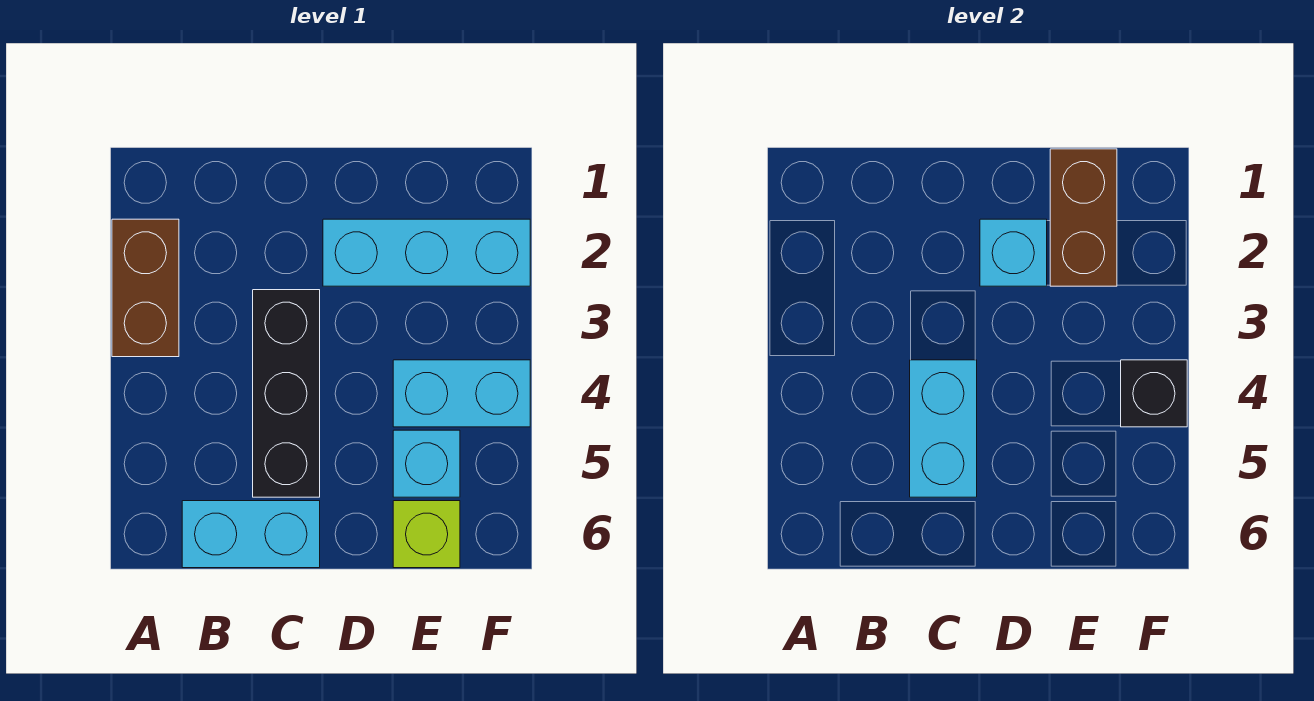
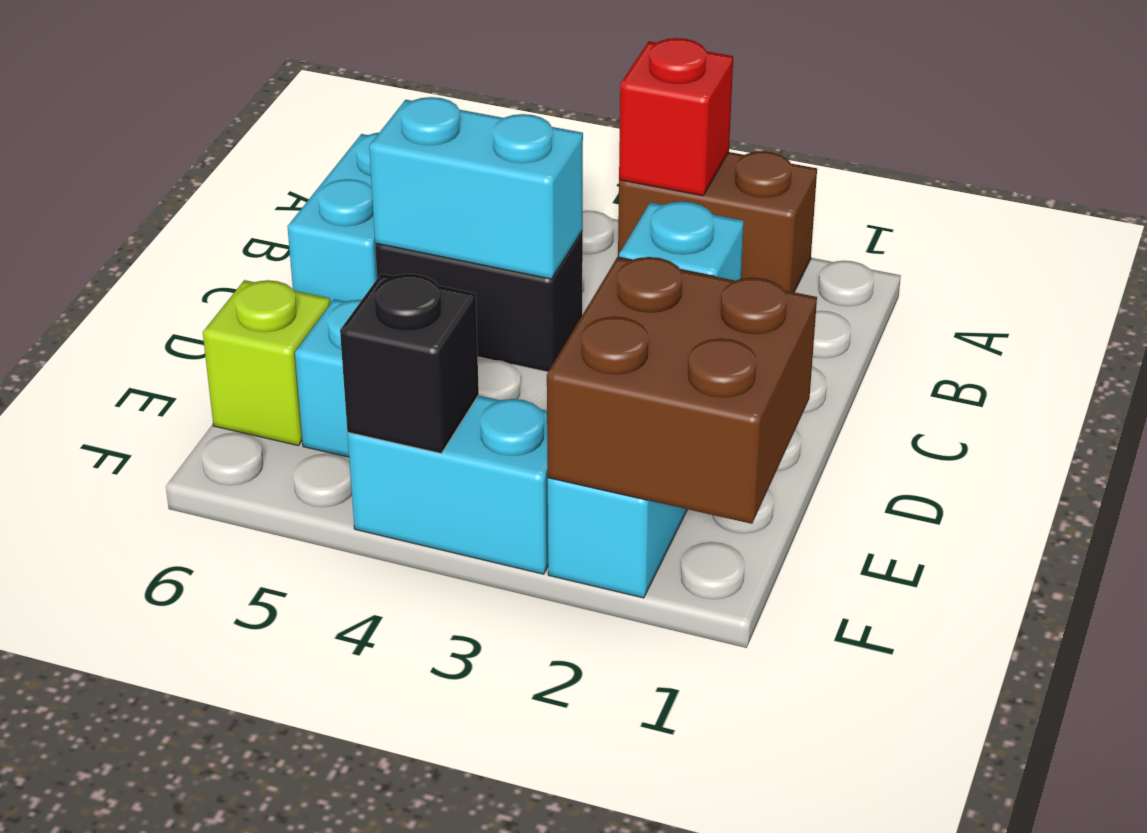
none -> red brick A3 level 2
black brick C3:C5 level 1 -> black brick C4:C5 level 1
brown brick E1:E2 level 2 -> brown brick E1:F2 level 2
cyan brick E4:F4 level 1 -> cyan brick F3:F4 level 1

